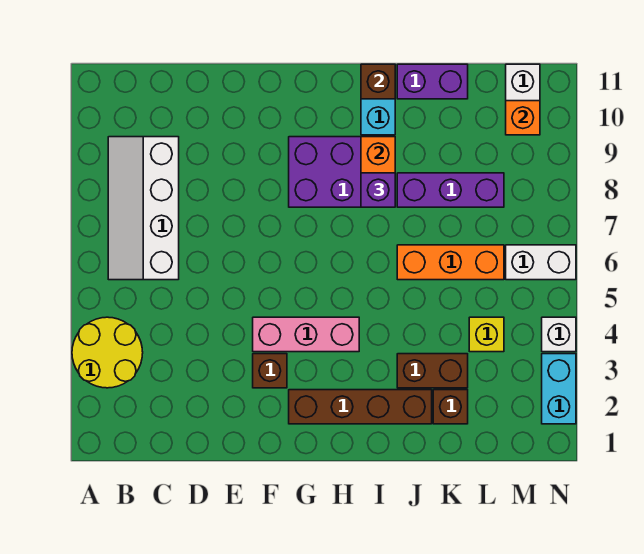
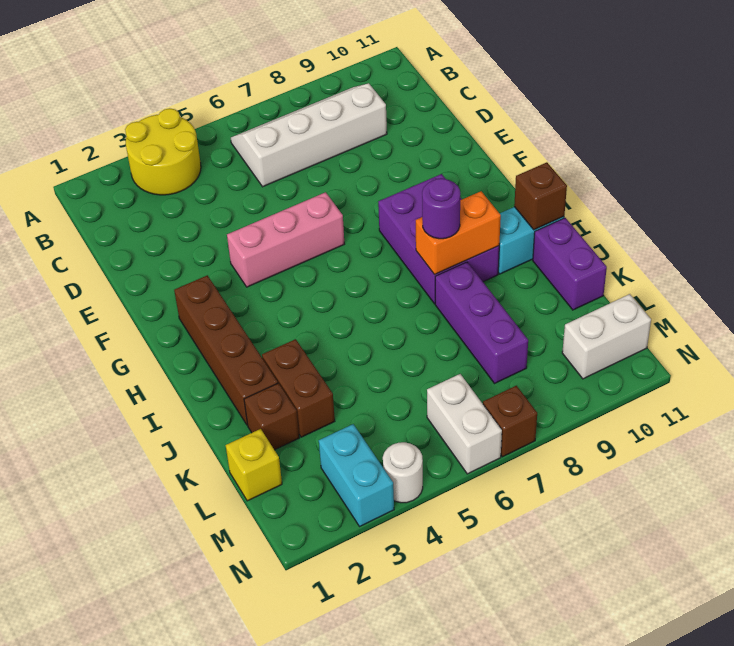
brown brick F3 level 1 -> brown brick N7 level 1
pink brick F4:H4 level 1 -> pink brick F4:F6 level 1
purple brick I8 level 3 -> purple round brick I8 level 3
orange brick J6:L6 level 1 -> none
yellow brick L4 level 1 -> yellow brick L1 level 1
orange brick M10 level 2 -> none
cyan brick N2:N3 level 1 -> cyan brick M3:N3 level 1
white brick N4 level 1 -> white round brick N4 level 1

